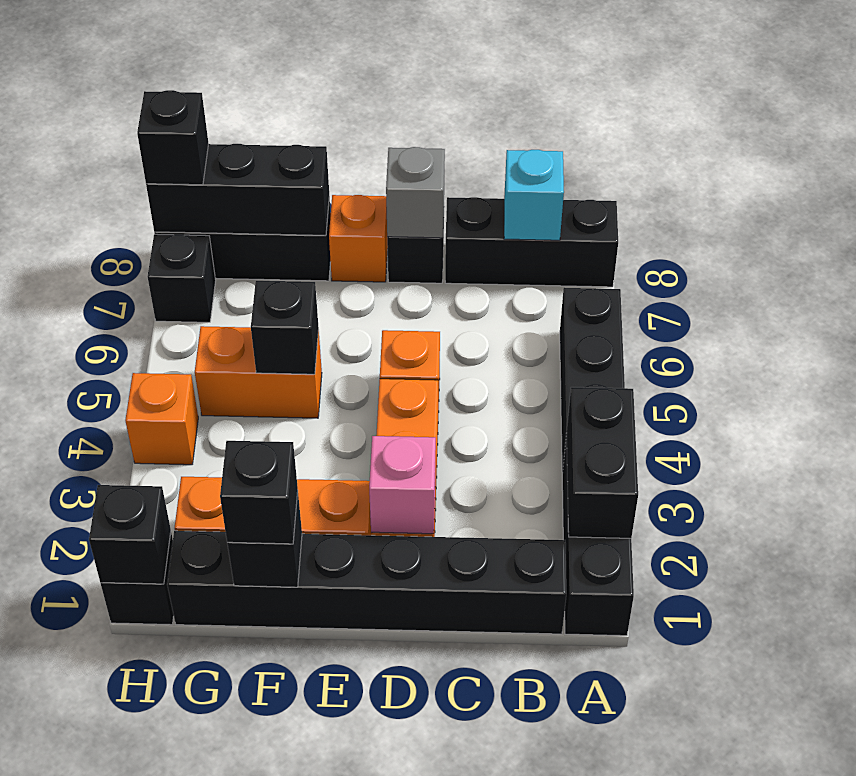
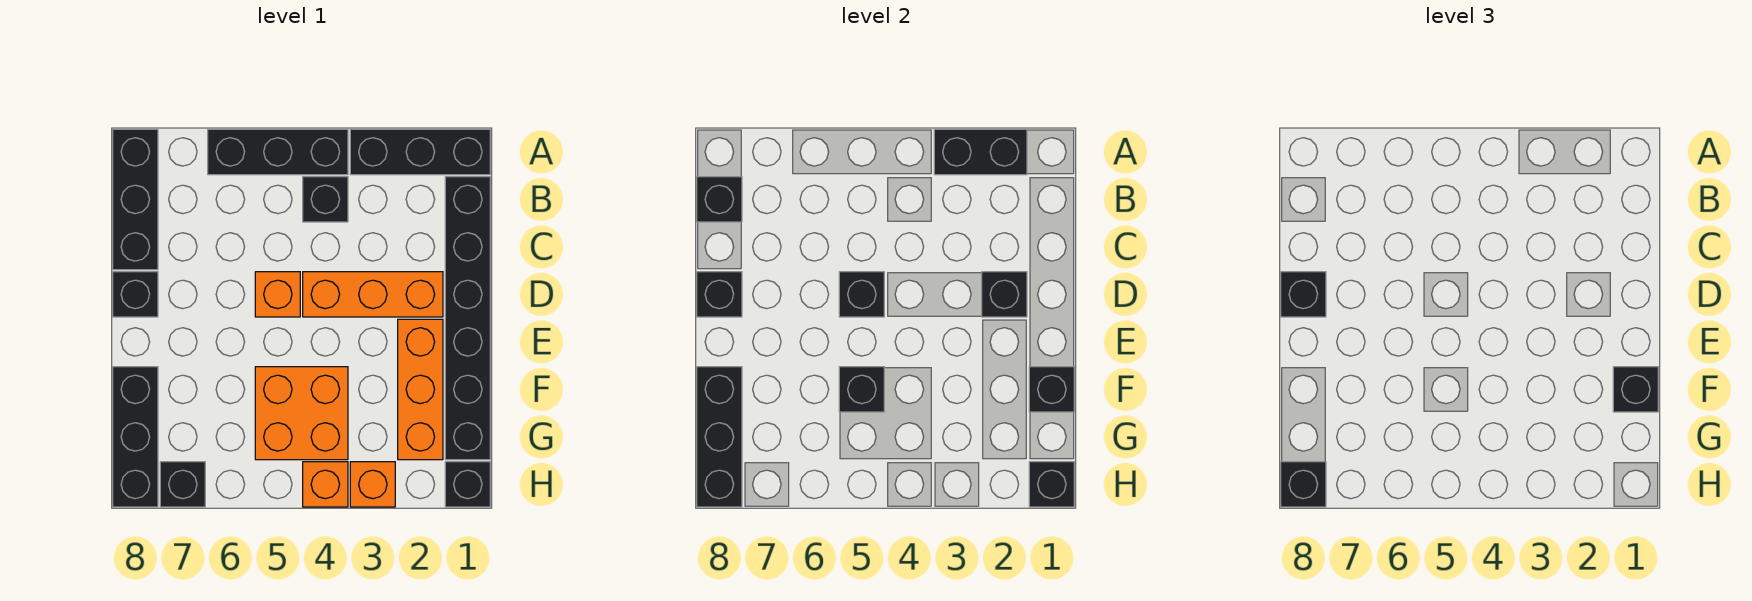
none -> black brick B4 level 1
cyan brick B8 level 2 -> black brick B8 level 2
pink brick D2 level 2 -> black brick D2 level 2
none -> black brick D5 level 2
grey brick D8 level 2 -> black brick D8 level 2
none -> black brick D8 level 3
orange brick E8 level 1 -> orange brick H3 level 1
orange brick F5:G5 level 1 -> orange brick F4:G5 level 1

